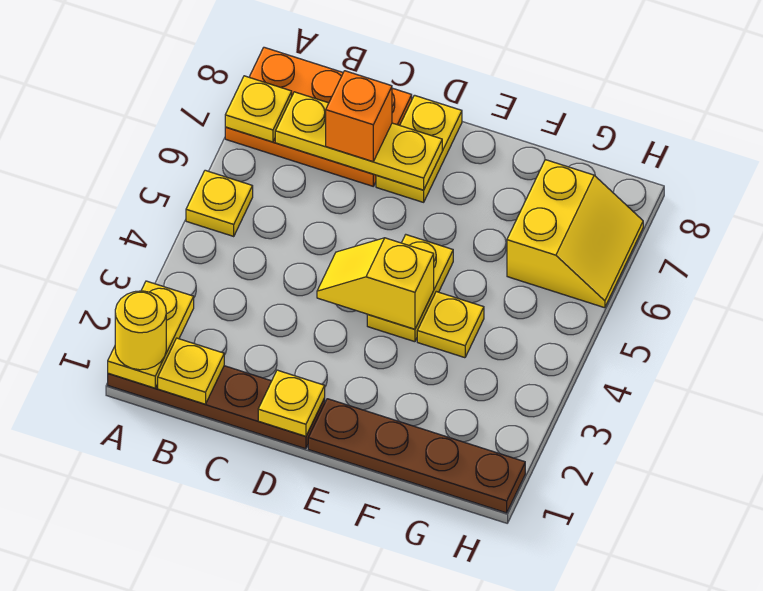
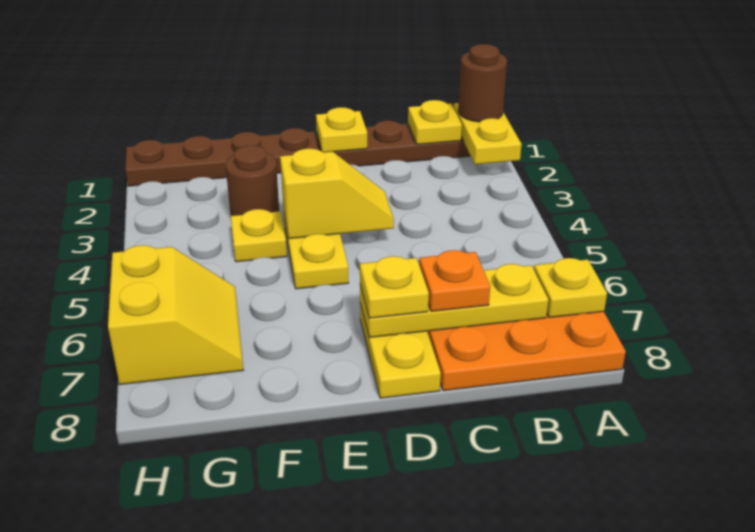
yellow round brick A1 level 3 -> brown round brick A1 level 3
yellow plate A5 level 1 -> yellow plate D7 level 3
orange brick C7 level 3 -> orange plate C7 level 3
none -> brown round brick F3 level 1
yellow slope G6:H7 level 1 top G -> yellow slope G6:H7 level 1 top H

